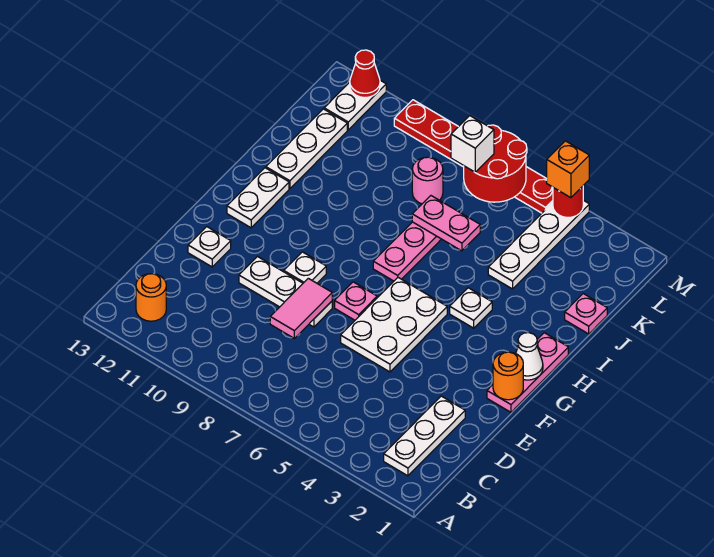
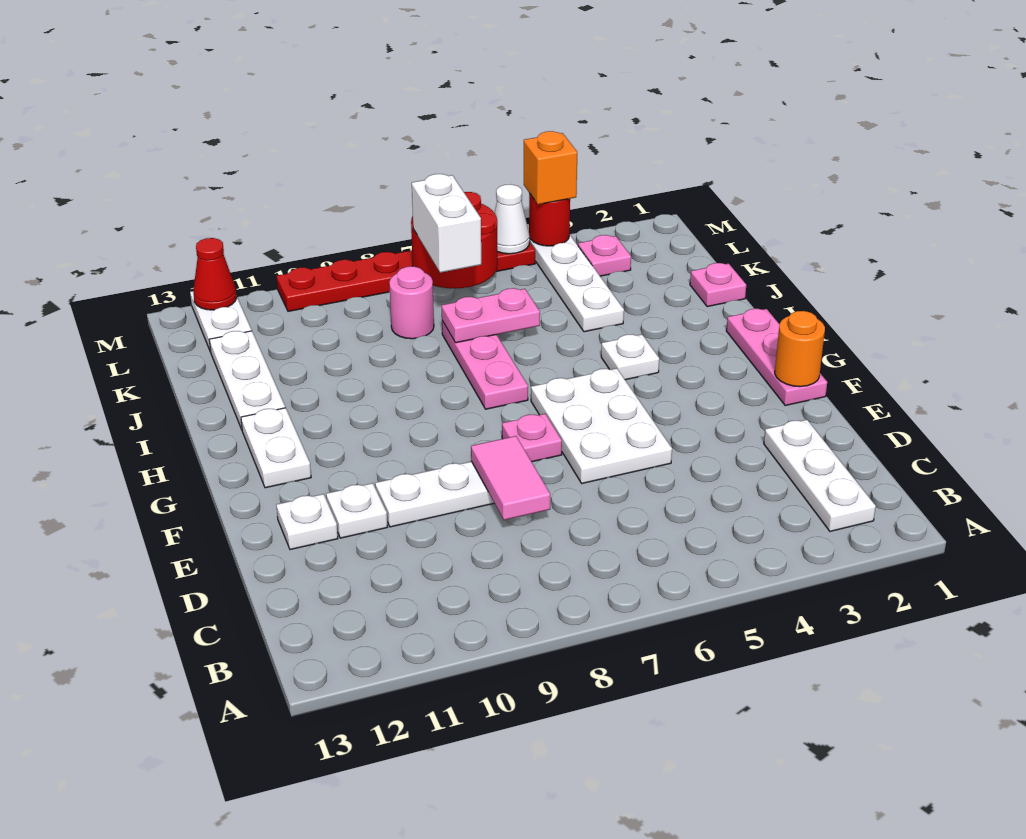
orange round brick B12 level 1 -> none
white plate F9 level 1 -> white plate E11 level 1
white cone G1 level 2 -> white cone M5 level 2
none -> pink plate L3 level 1
white brick L7 level 3 -> white brick K7:L7 level 3

